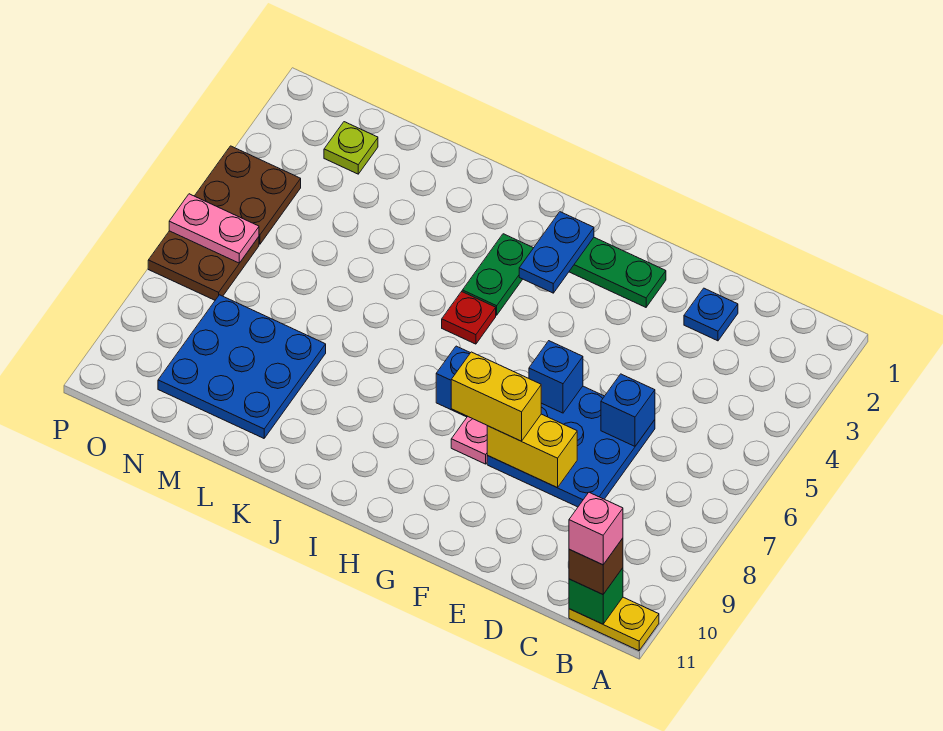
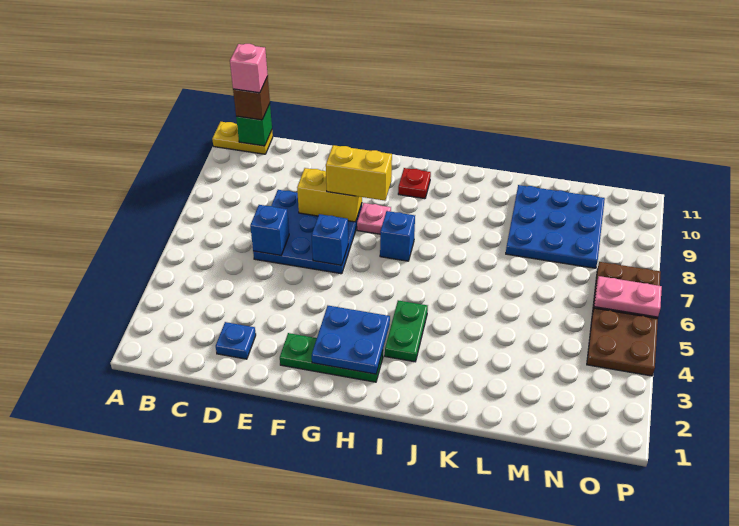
blue plate H2:H3 level 2 -> blue plate G2:H3 level 2
red plate I5 level 1 -> red plate H10 level 1
lime plate N2 level 1 -> none

